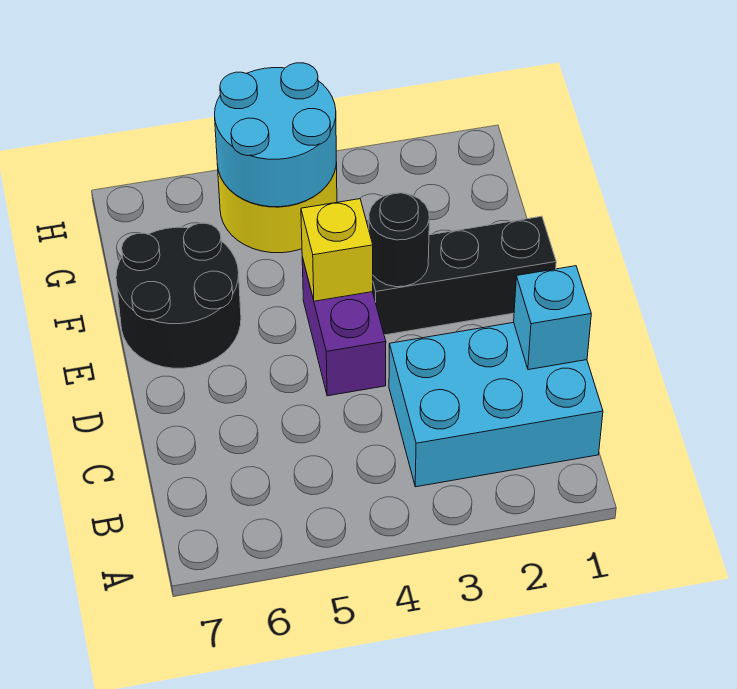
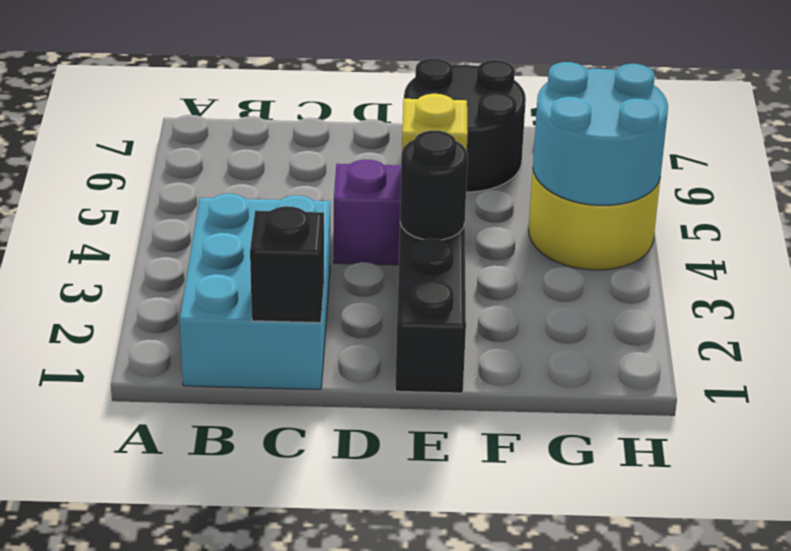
cyan brick C1 level 2 -> black brick C1 level 2

